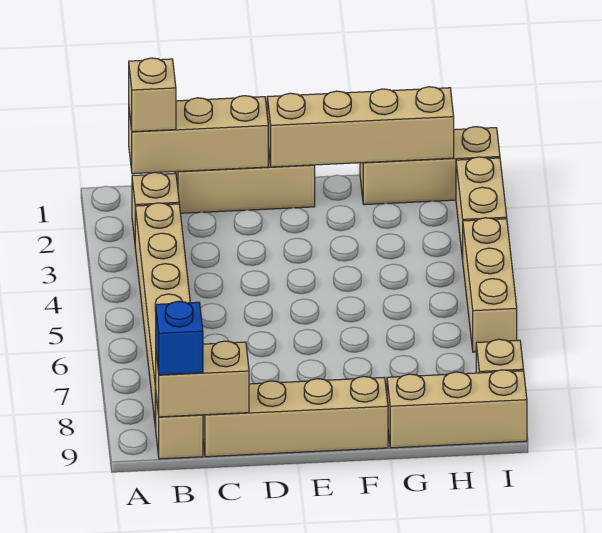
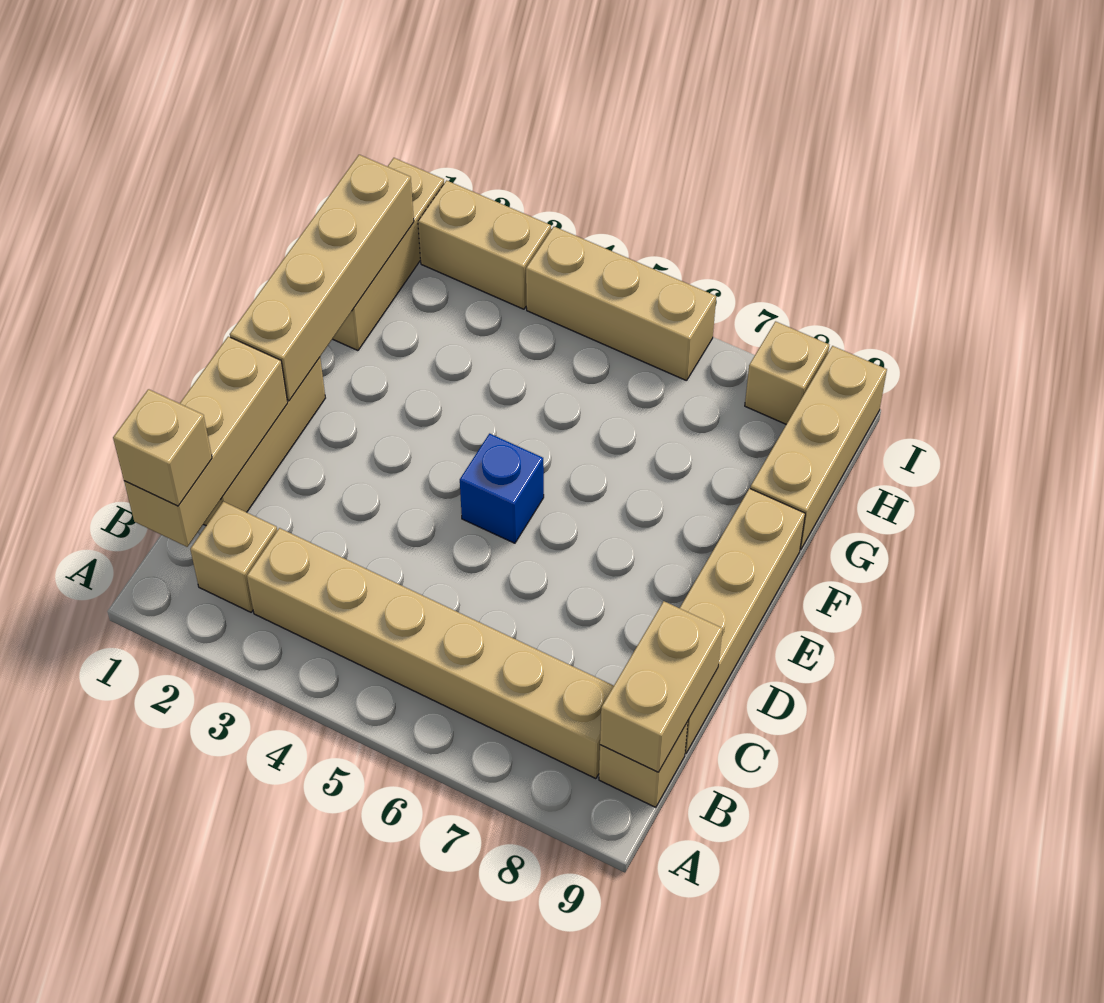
blue brick B9 level 3 -> blue brick E5 level 1

